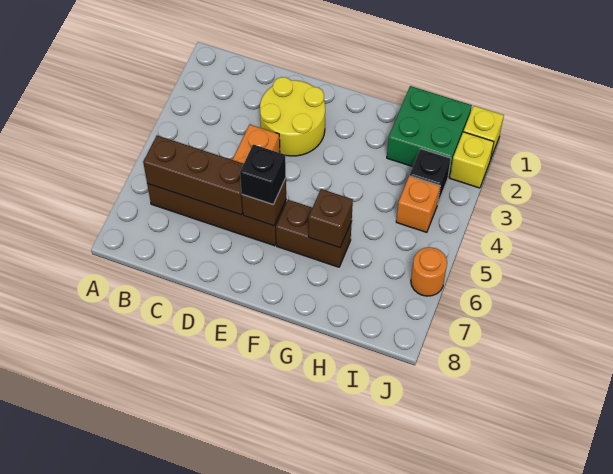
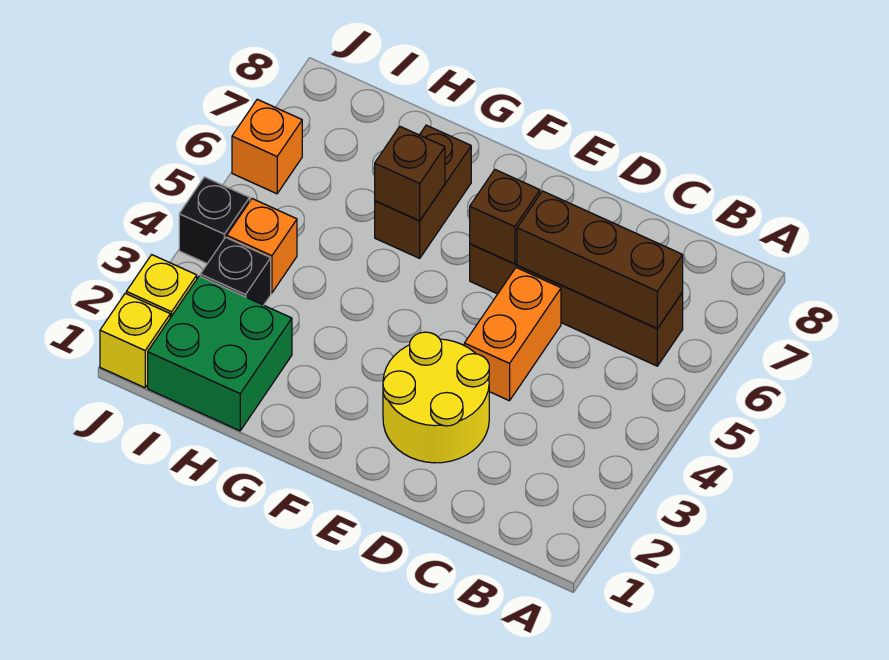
black brick E6 level 3 -> black brick J4 level 1
brown brick F6:G6 level 1 -> brown brick G6:G7 level 1
orange round brick J6 level 1 -> orange brick J6 level 1

